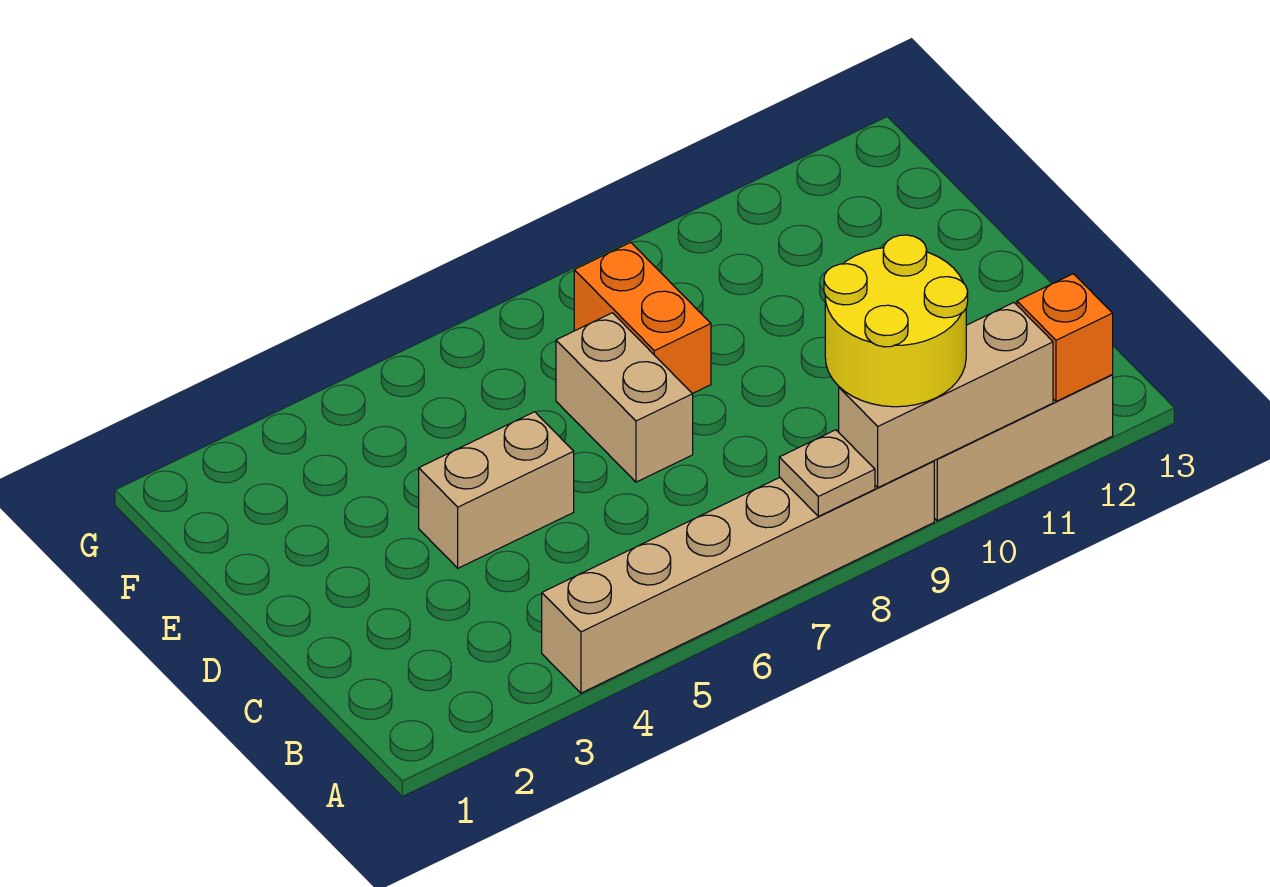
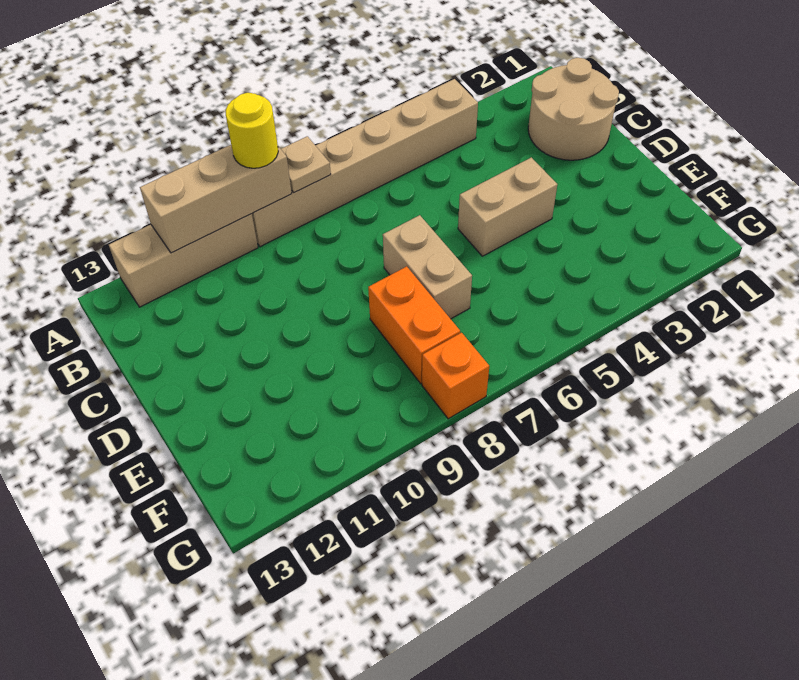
yellow round brick A9:B10 level 3 -> yellow round brick A9 level 3
orange brick A12 level 2 -> orange brick G8 level 1
none -> tan round brick B1:C2 level 1

